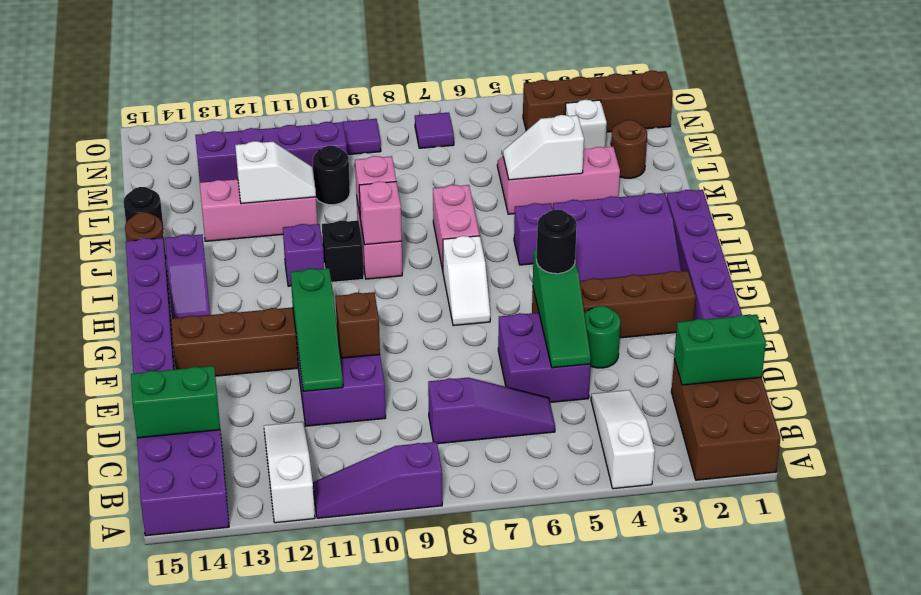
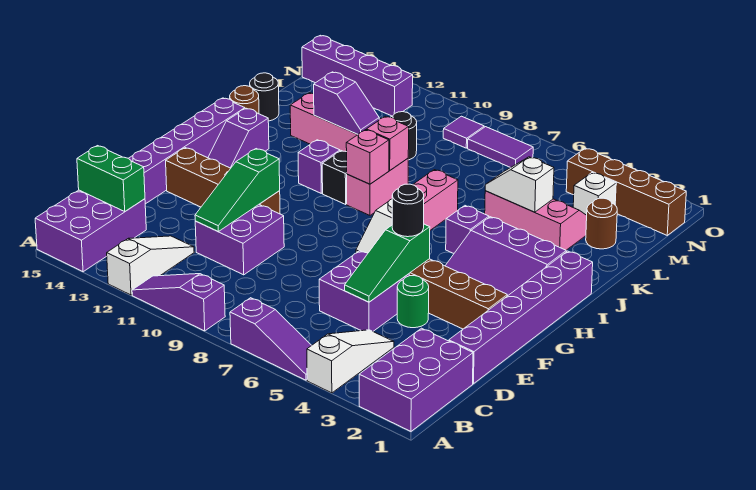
brown brick A1:C2 level 1 -> purple brick A1:C2 level 1
green brick C1:C2 level 2 -> none
purple slope C6:C8 level 1 top 8 -> purple slope A5:A7 level 1 top 7
brown brick E10 level 2 -> none
white slope K11:K12 level 2 top 12 -> purple slope K11:K12 level 2 top 12
purple brick M10:M13 level 1 -> purple brick N12:N15 level 1
purple tile N7 level 1 -> purple tile N7:N8 level 1

